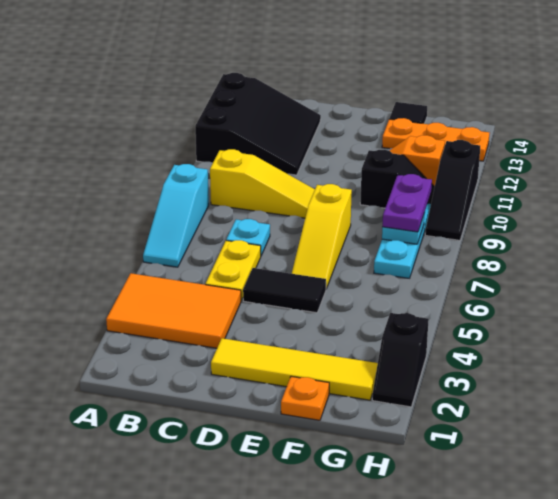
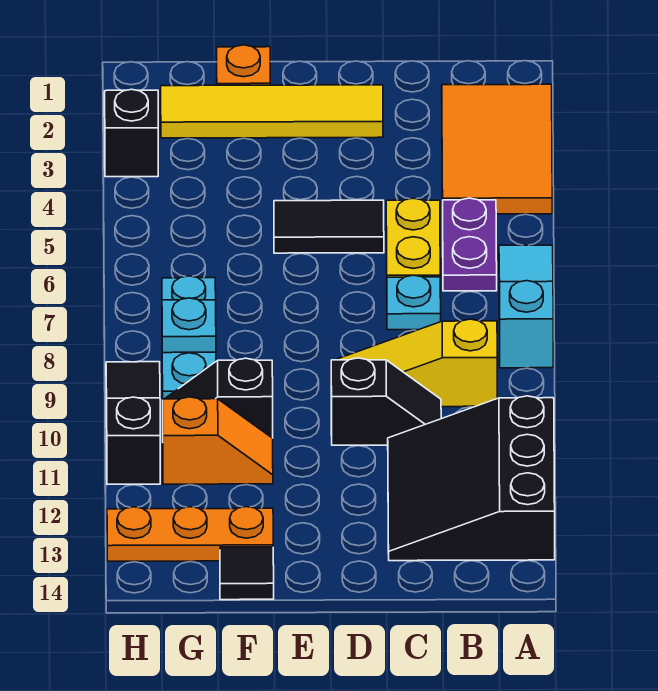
orange tile A3:C4 level 1 -> orange tile A2:B4 level 1
none -> black slope C10:D10 level 1 top D
yellow slope E6:E8 level 1 top 8 -> none
purple plate G8:G9 level 3 -> purple plate B5:B6 level 1

